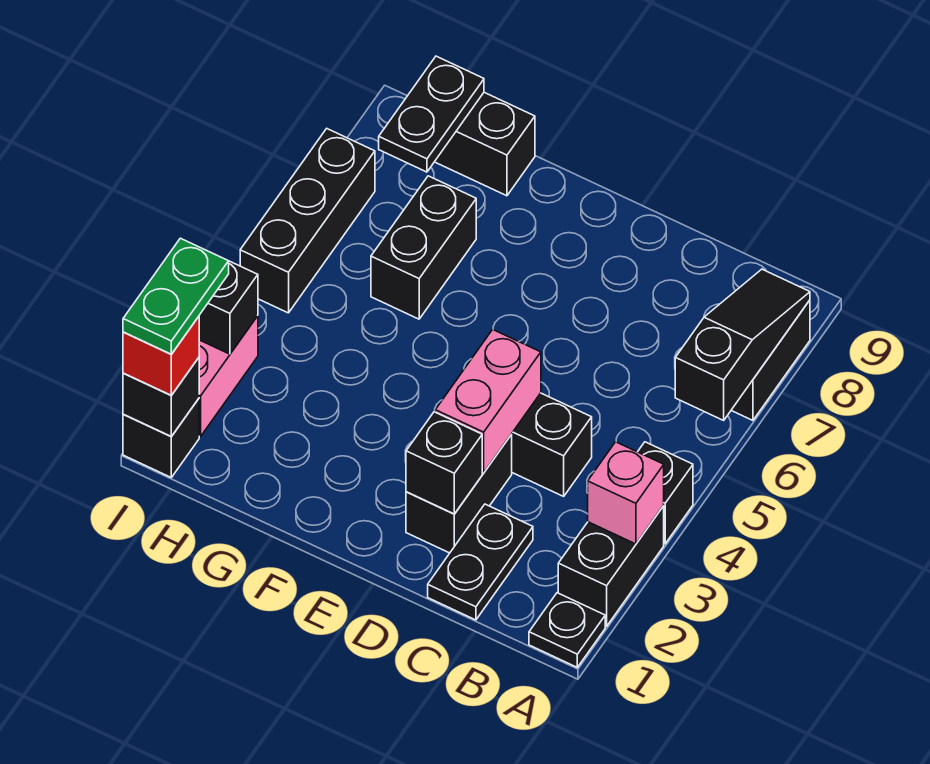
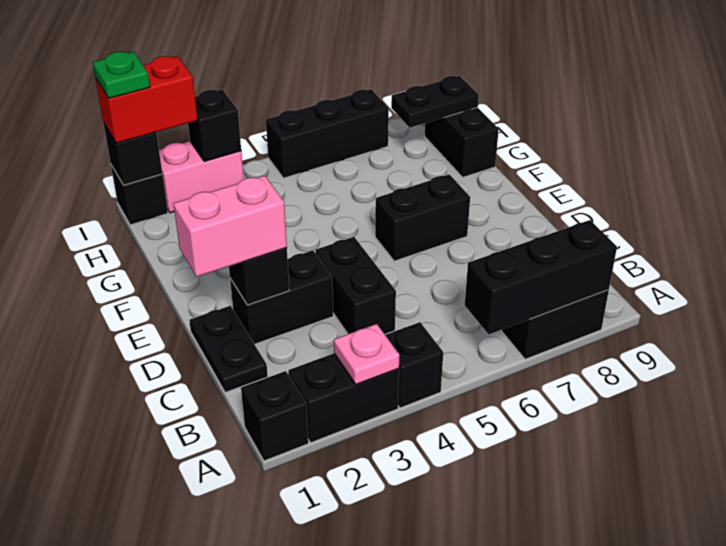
black plate A1 level 1 -> black brick A1 level 1
pink brick A3 level 2 -> pink plate A3 level 2
black slope A6:A8 level 2 top 6 -> black brick A6:A8 level 2
black plate C1:C2 level 1 -> black plate C1:D1 level 1
pink brick D3:D4 level 2 -> pink brick D1:D2 level 3
black brick G6:G7 level 1 -> black brick E6:E7 level 1
red brick I1 level 3 -> red brick I1:I2 level 3
green plate I1:I2 level 4 -> green plate I1 level 4

